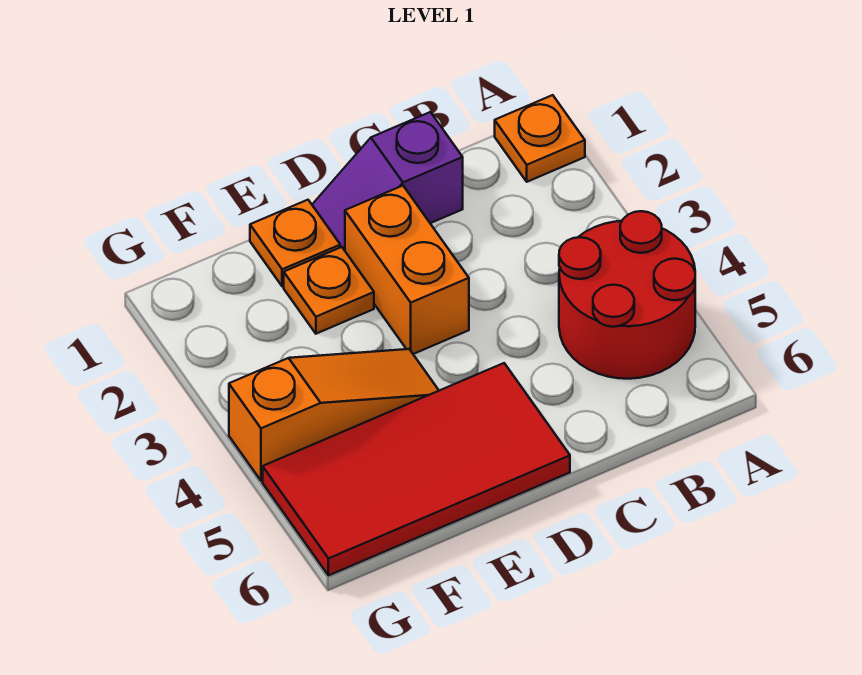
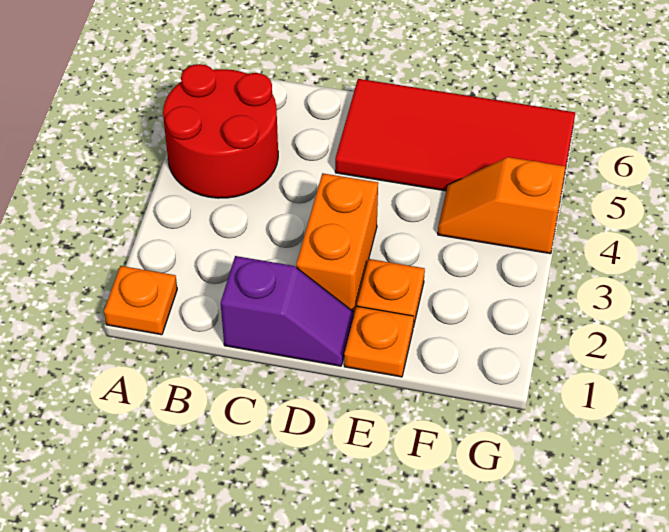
orange slope E4:G4 level 1 top G -> orange slope F4:G4 level 1 top G

